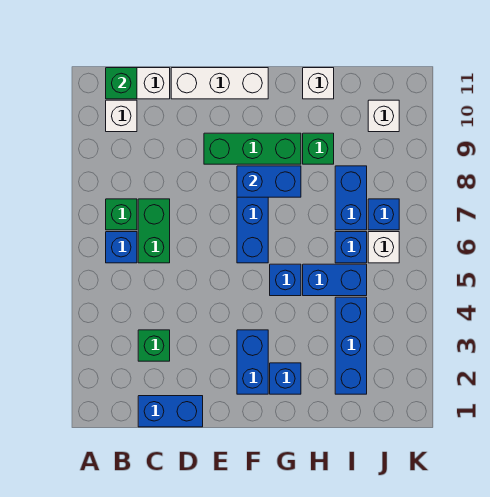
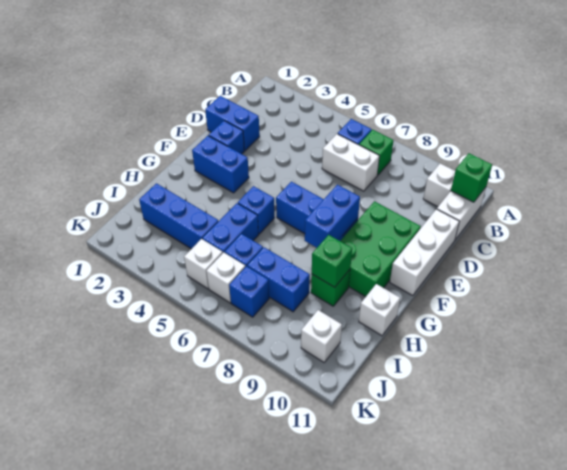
blue brick C1:D1 level 1 -> blue brick D1:D2 level 1
green brick C3 level 1 -> green brick H9 level 2
green brick C6:C7 level 1 -> white brick C6:C7 level 1
green brick E9:G9 level 1 -> green brick E9:G10 level 1
blue brick G2 level 1 -> blue brick E2 level 1
none -> white brick J5 level 1

